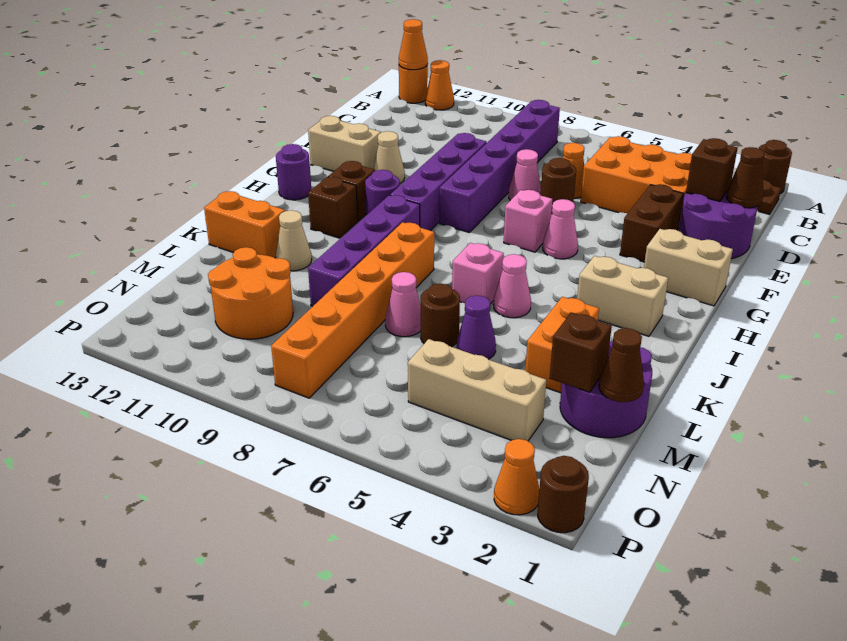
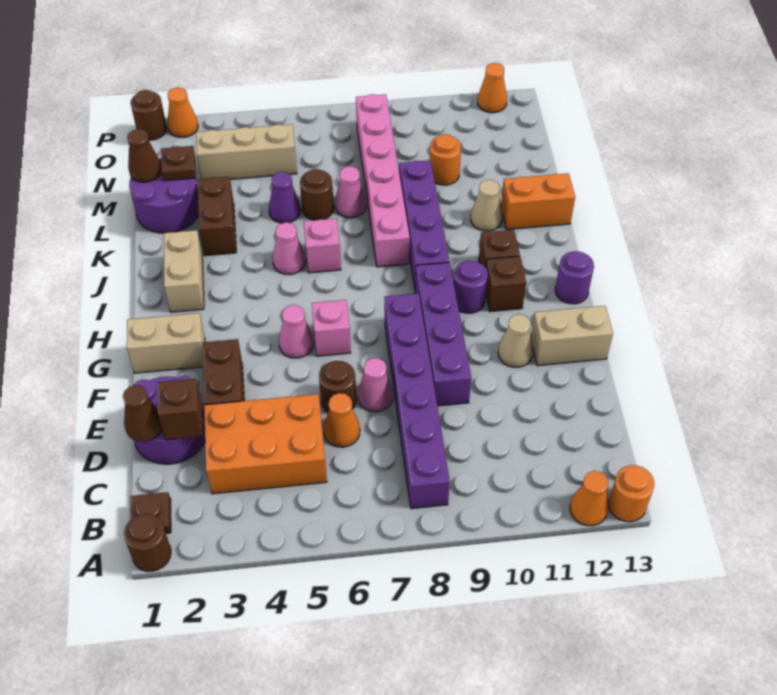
orange cone A13 level 2 -> orange cone P12 level 1
tan brick I2:I3 level 1 -> tan brick I2:J2 level 1
orange brick J8:O8 level 1 -> pink brick J8:O8 level 1
orange brick K3:L3 level 1 -> brown brick K3:L3 level 1
brown brick M2 level 2 -> brown plate M2 level 2
orange round brick M10:N11 level 1 -> orange round brick M10 level 1

